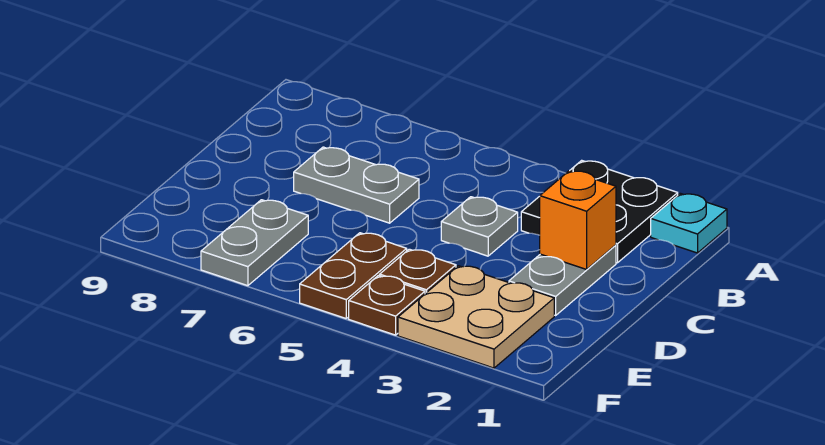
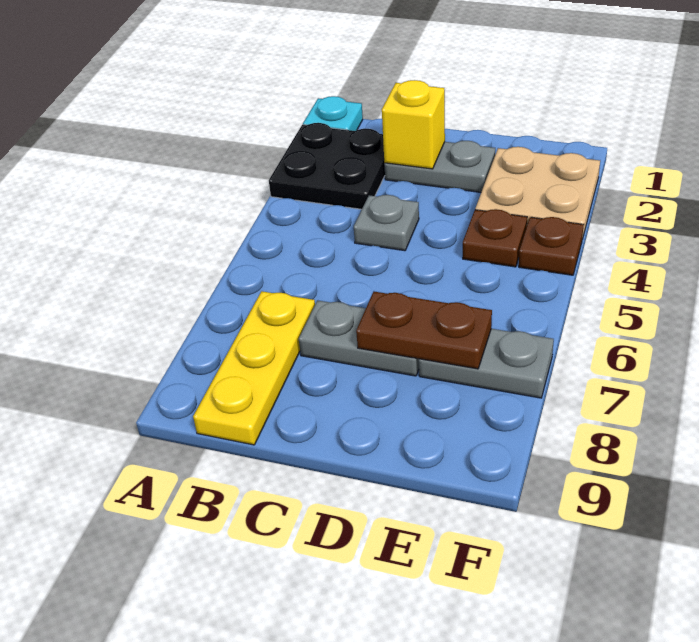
none -> yellow plate B7:B9 level 1
orange brick C2 level 2 -> yellow brick C2 level 2
grey plate C6:C7 level 1 -> grey plate C7:D7 level 1
brown plate E5:F5 level 1 -> brown plate D7:E7 level 2

